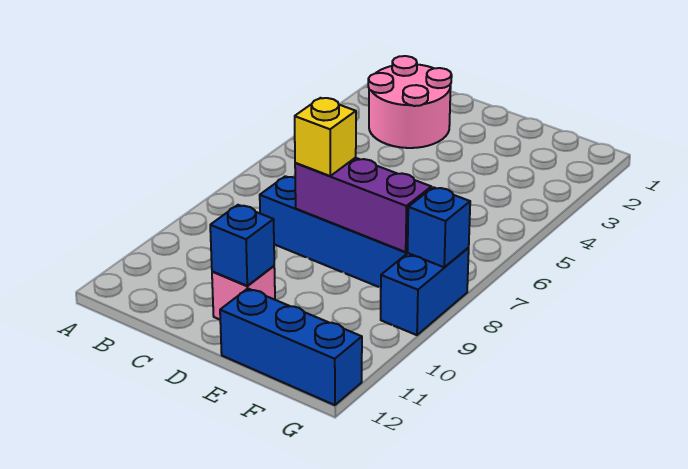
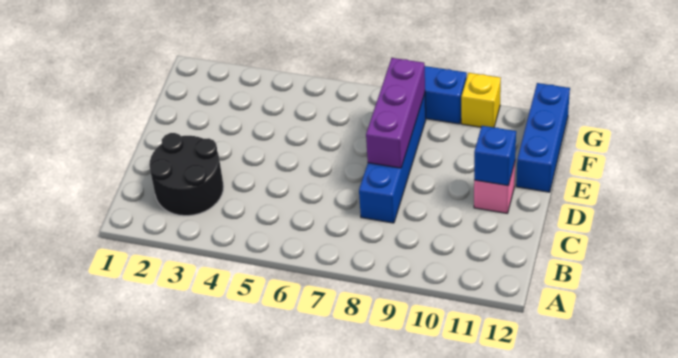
pink round brick B2:C3 level 1 -> black round brick B2:C3 level 1
yellow brick D8 level 3 -> yellow brick G10 level 1
blue brick G8 level 2 -> none

